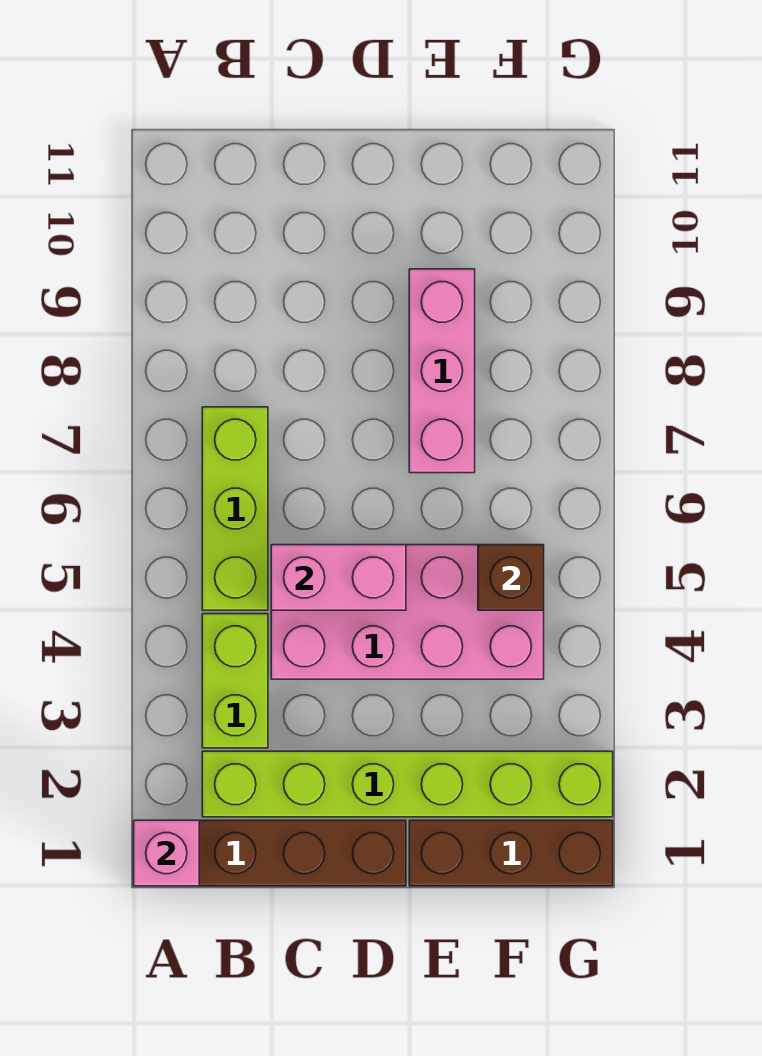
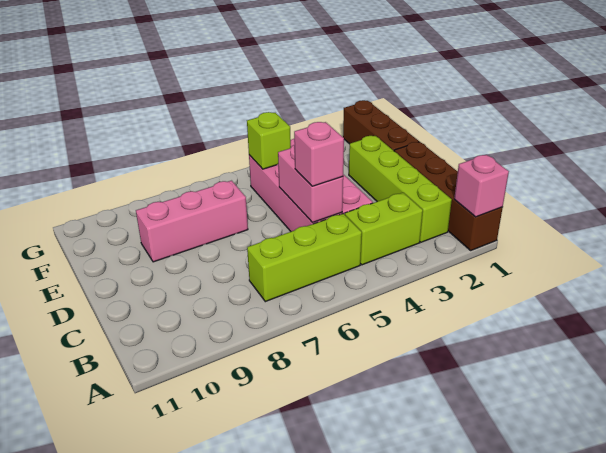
lime brick B2:G2 level 1 -> lime brick B2:E2 level 1
none -> pink brick C5 level 3
brown brick F5 level 2 -> lime brick F5 level 2

